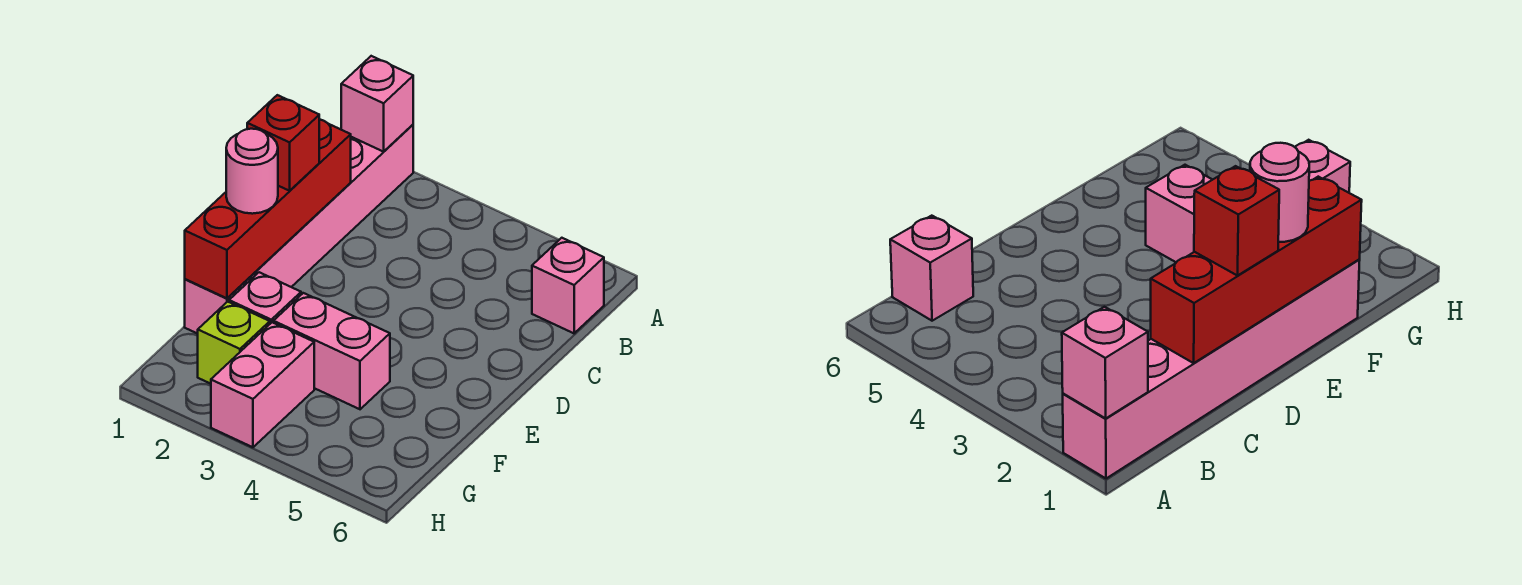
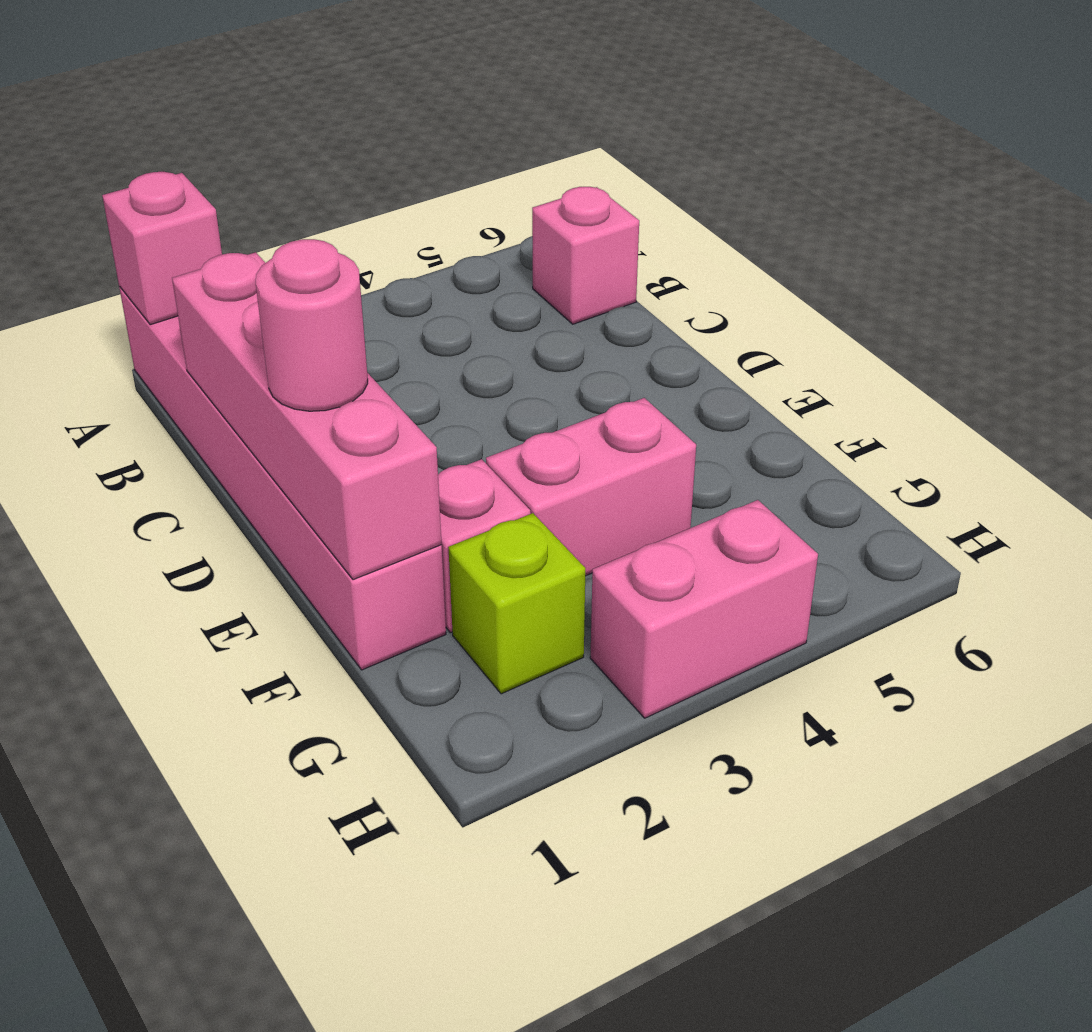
red brick C1:F1 level 2 -> pink brick C1:F1 level 2
red brick D1 level 3 -> none
pink brick G3:H3 level 1 -> pink brick H3:H4 level 1

